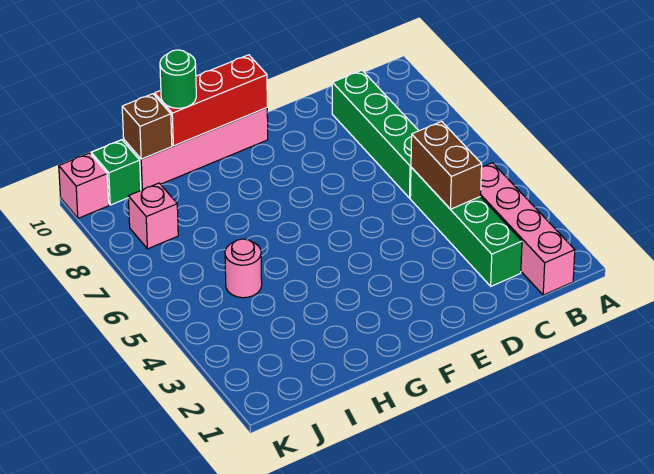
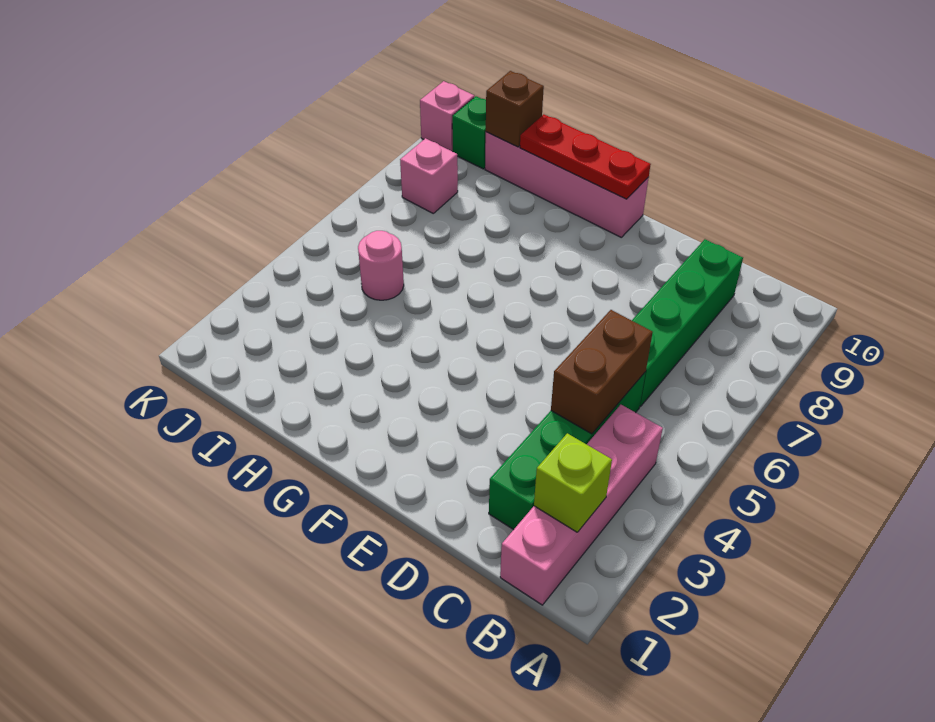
none -> lime brick B2 level 2
red brick F10:H10 level 2 -> red plate F10:H10 level 2
green round brick H10 level 3 -> none

